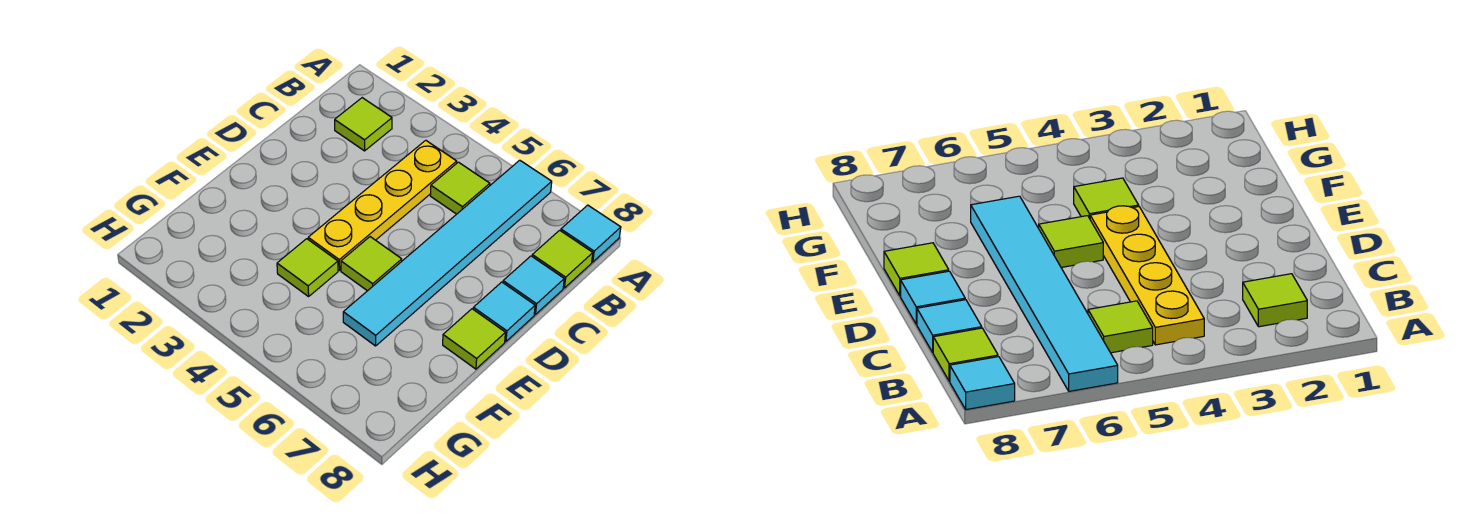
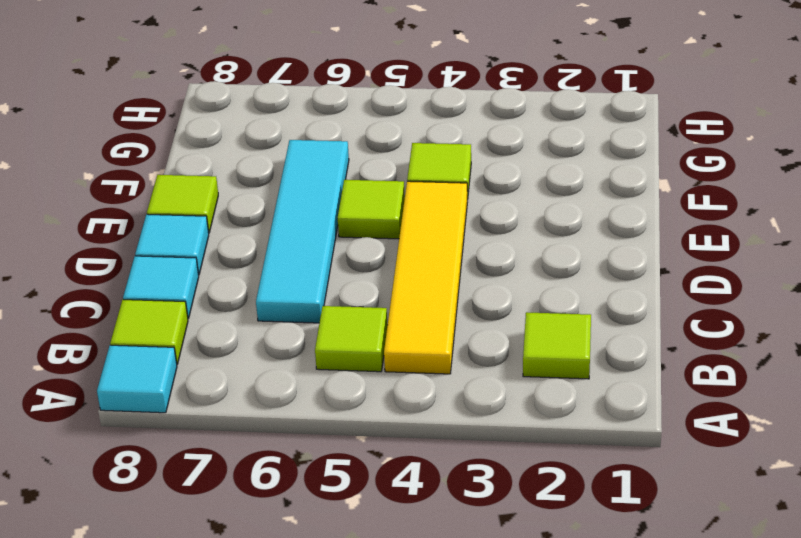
cyan tile A6:F6 level 1 -> cyan tile C6:F6 level 1
yellow plate B4:E4 level 1 -> yellow tile B4:E4 level 1

